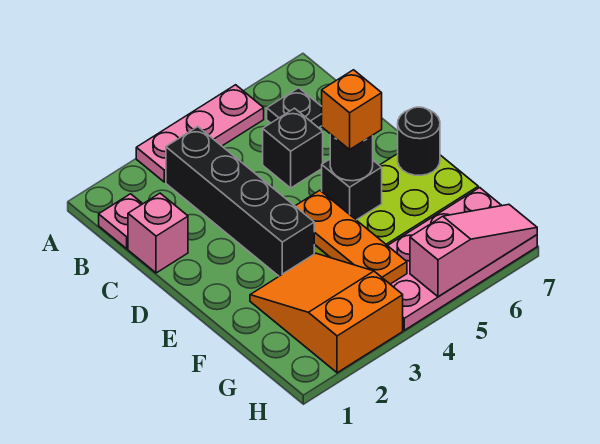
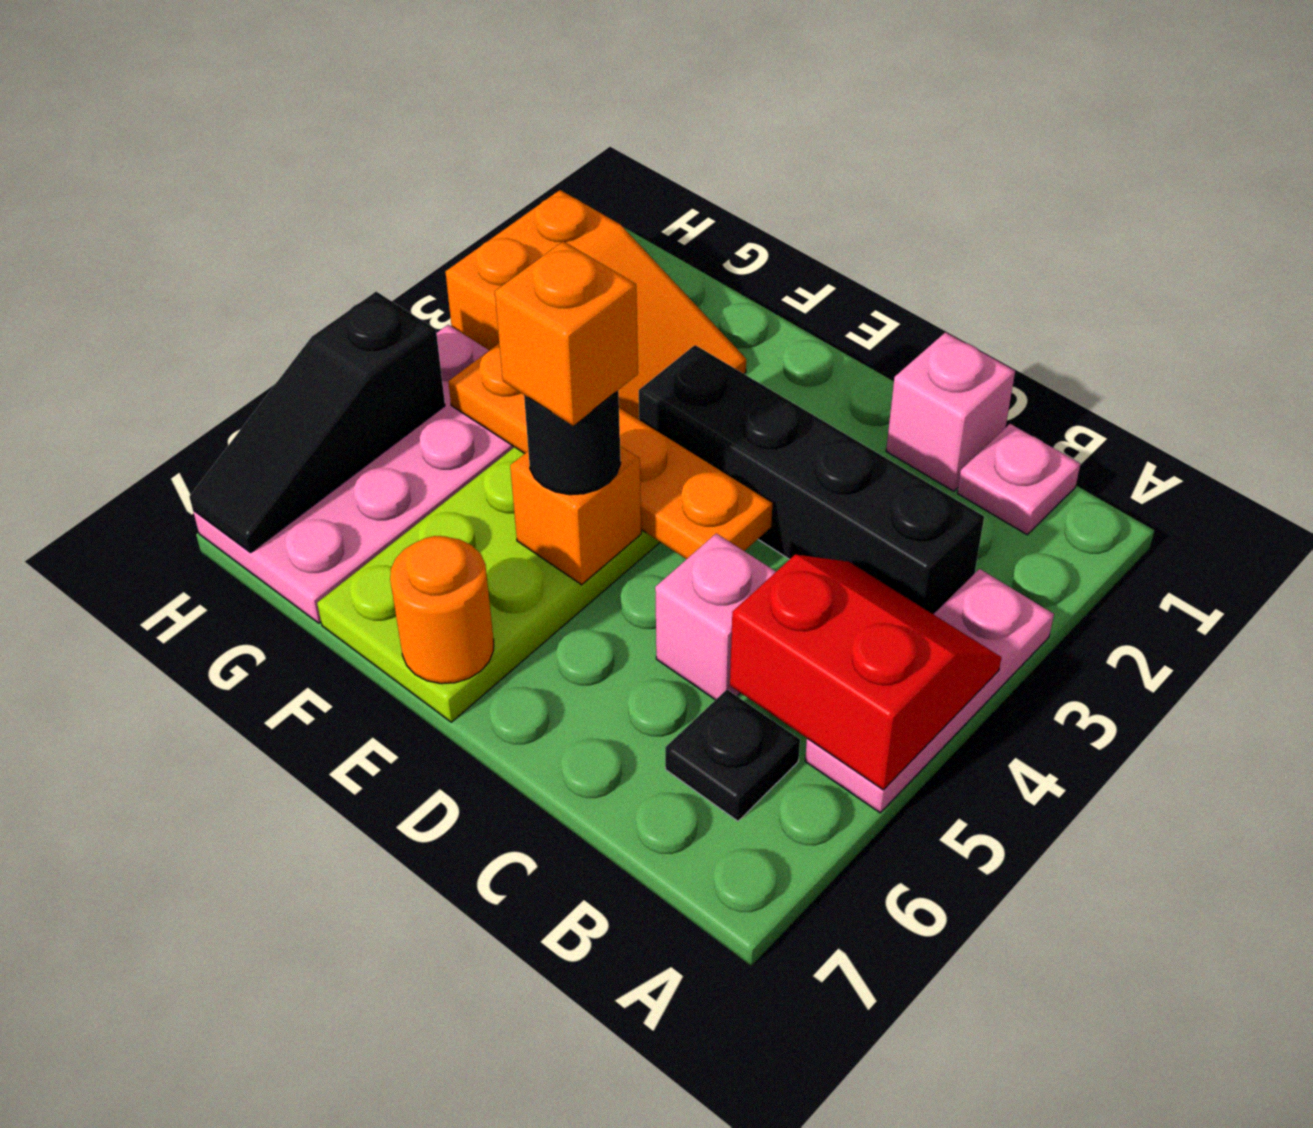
none -> red slope A4:B5 level 2 top 5
black brick C5 level 1 -> pink brick C5 level 1
orange plate E4:G4 level 2 -> orange plate D4:G4 level 2
black brick E5 level 2 -> orange brick E5 level 2
black round brick E7 level 2 -> orange round brick E7 level 2
pink slope H5:H7 level 2 top 5 -> black slope H5:H7 level 2 top 5

